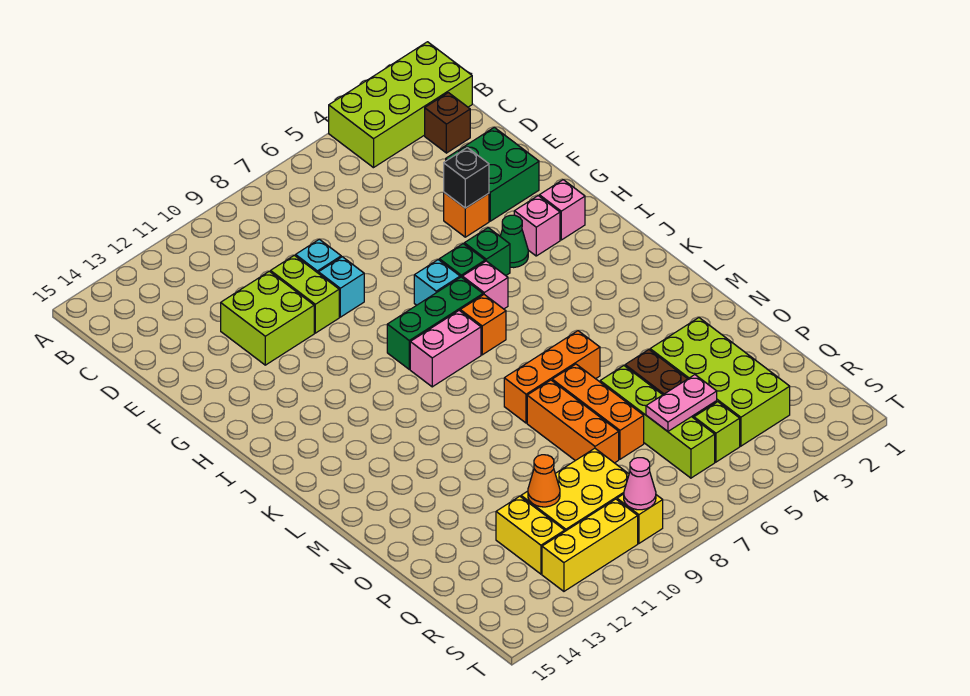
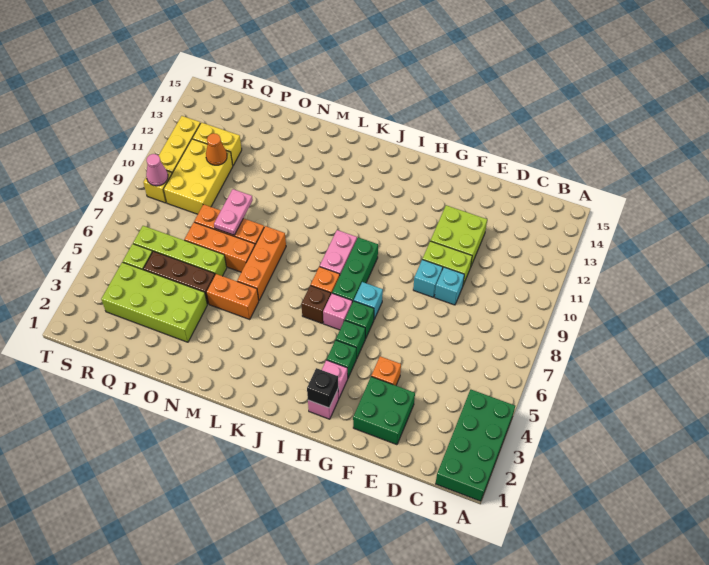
lime brick A1:B4 level 1 -> green brick A1:B4 level 1
brown brick C2 level 1 -> brown brick J6 level 1
black brick F4 level 2 -> black brick H2 level 2
green cone H4 level 1 -> green brick H4 level 1
none -> orange brick M5:N5 level 1
pink plate Q5:Q6 level 2 -> pink plate O8:O9 level 2

